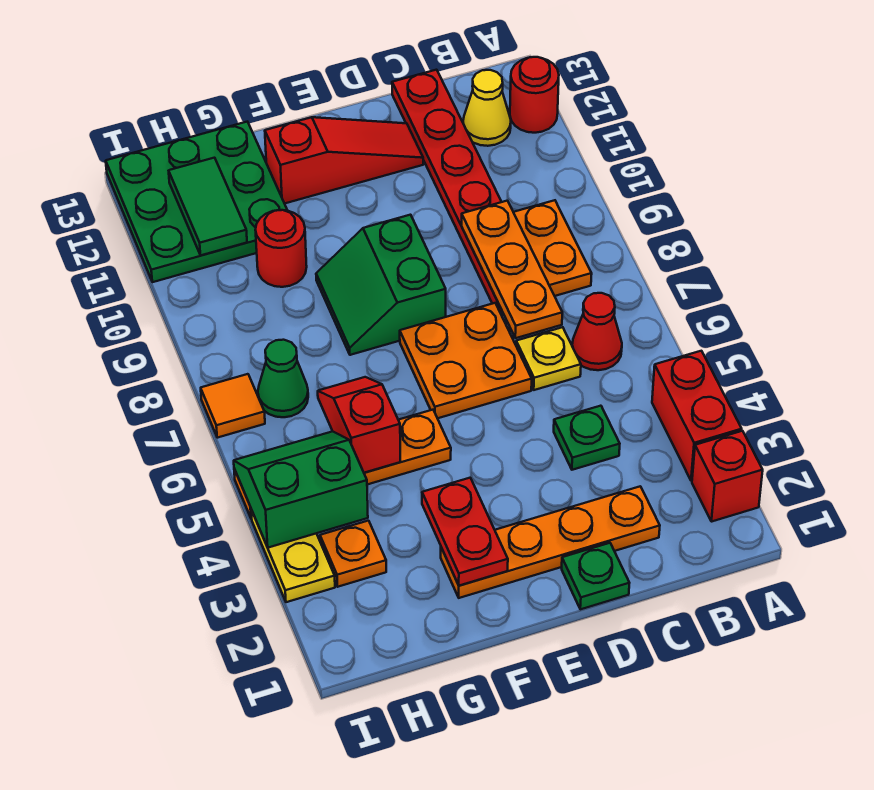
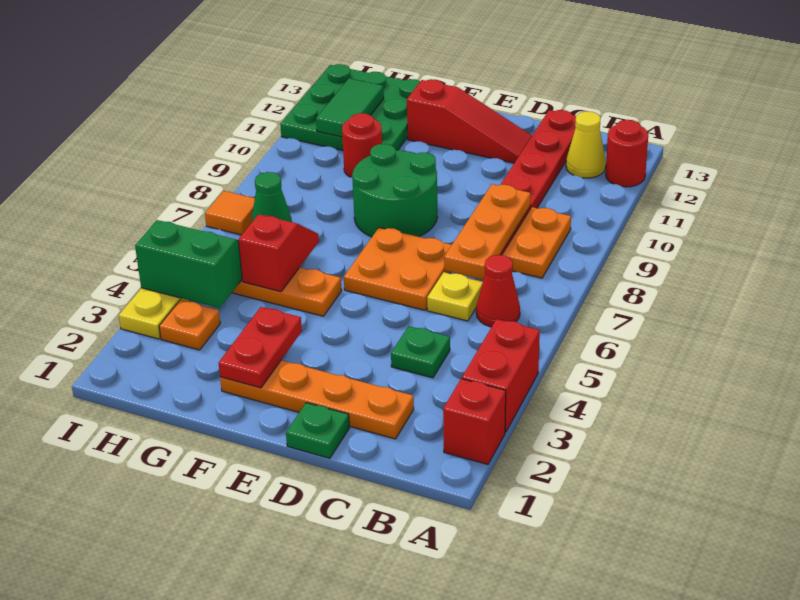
green slope E8:F9 level 1 top E -> green round brick E8:F9 level 1

